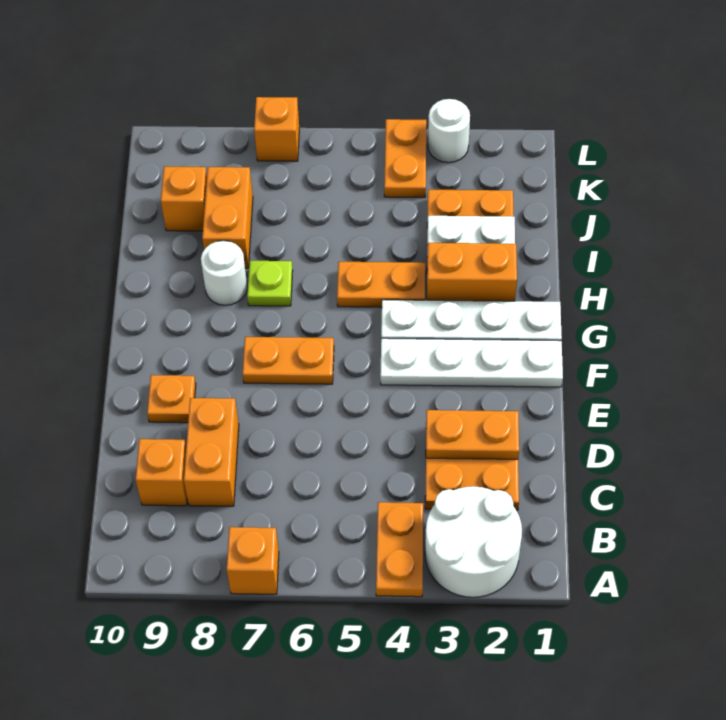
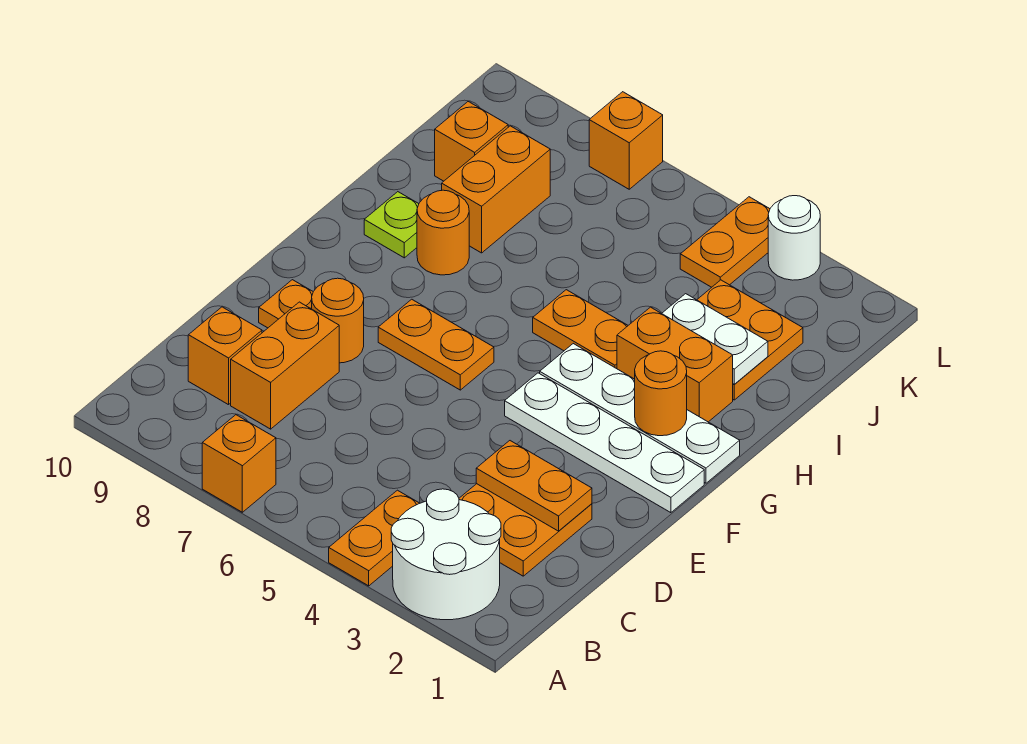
none -> orange round brick E8 level 1
none -> orange round brick G2 level 2
lime plate H7 level 1 -> lime plate H9 level 1
white round brick H8 level 1 -> orange round brick H8 level 1

